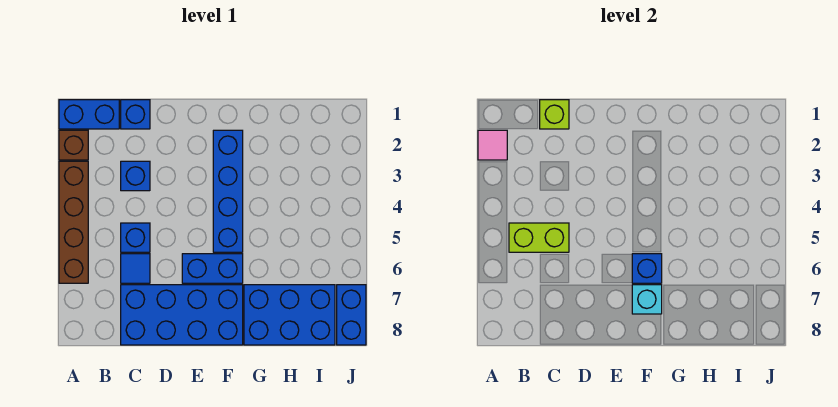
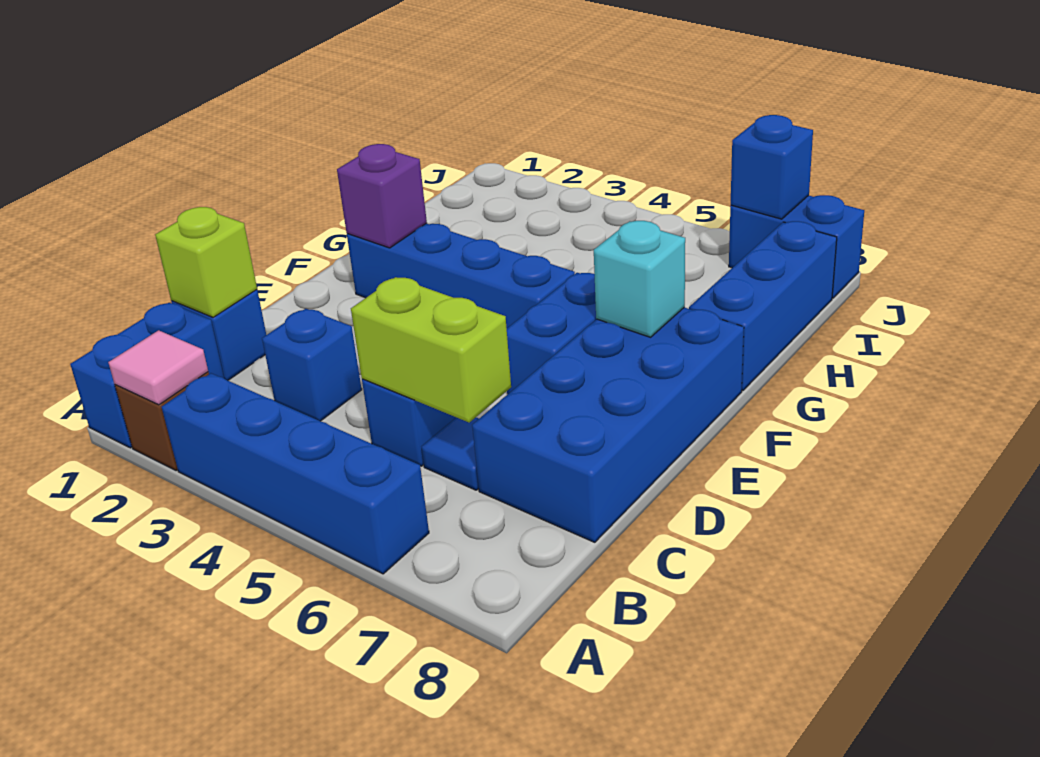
brown brick A3:A6 level 1 -> blue brick A3:A6 level 1
lime brick B5:C5 level 2 -> lime brick C5:C6 level 2
none -> purple brick F2 level 2
blue brick F6 level 2 -> blue brick J7 level 2
blue brick G7:I8 level 1 -> blue brick G8:I8 level 1

